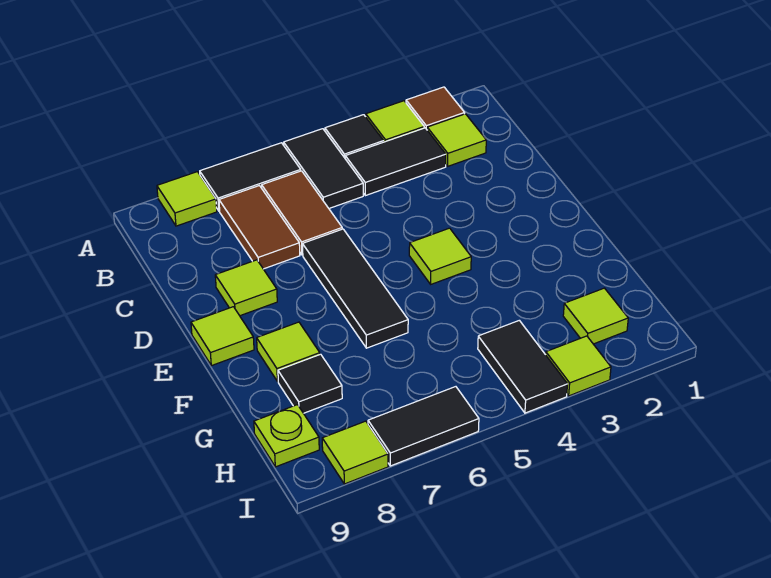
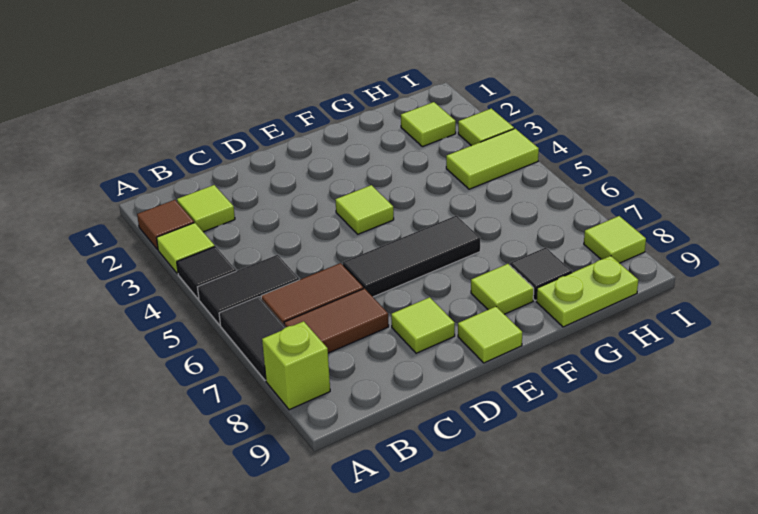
lime tile A8 level 1 -> lime brick A8 level 1
black tile B3:B4 level 1 -> none
black tile H4:I4 level 1 -> lime tile H4:I4 level 1
lime plate H9 level 1 -> lime plate G9:H9 level 1
black tile I6:I7 level 1 -> none

